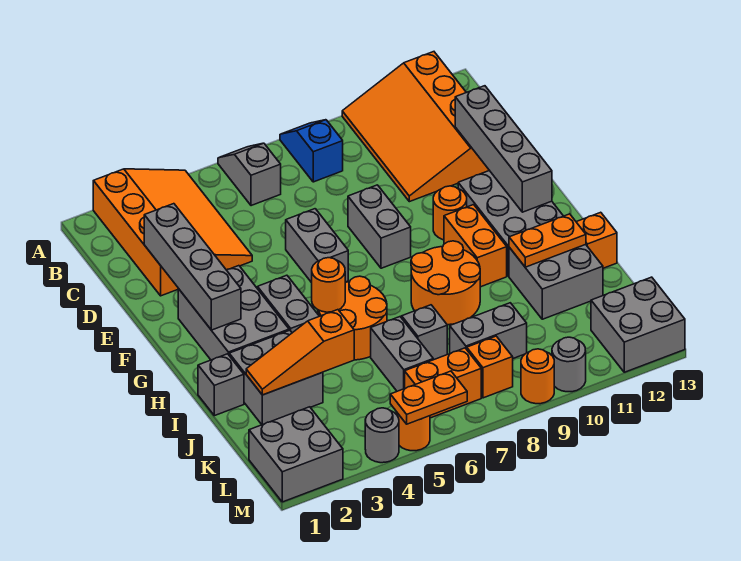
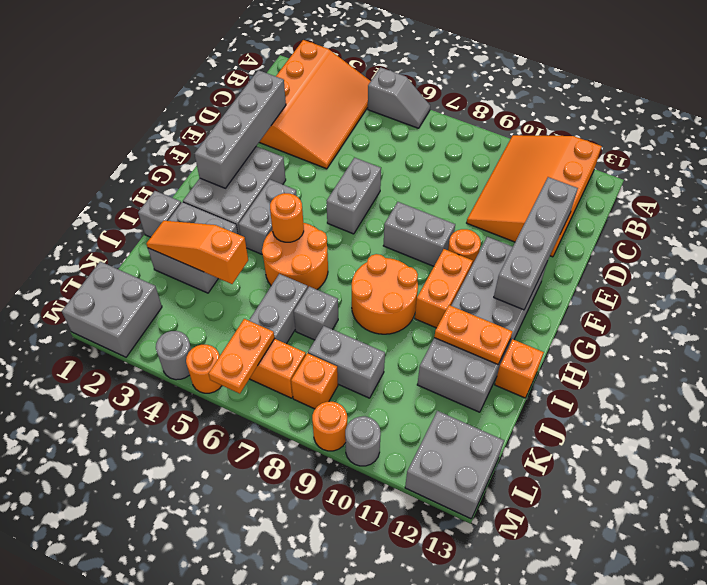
grey slope A6:B6 level 1 top B -> grey slope A5:A6 level 1 top 5
blue slope A8:B8 level 1 top B -> none
grey brick E8:F8 level 1 -> grey brick F8:F9 level 1
orange plate M5:M6 level 2 -> orange plate L6:M6 level 2

